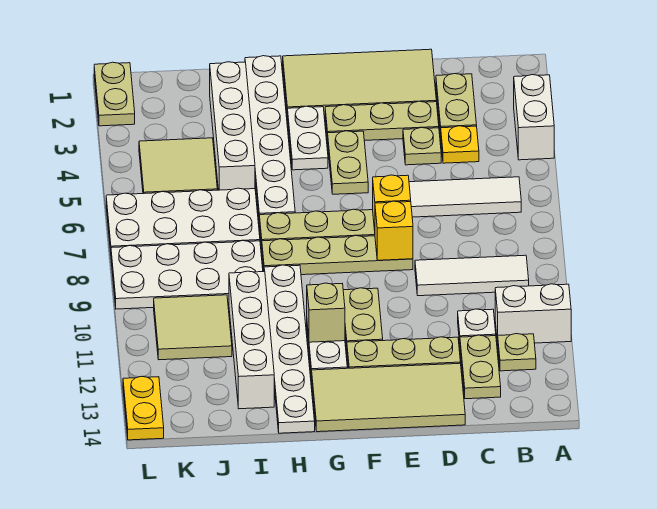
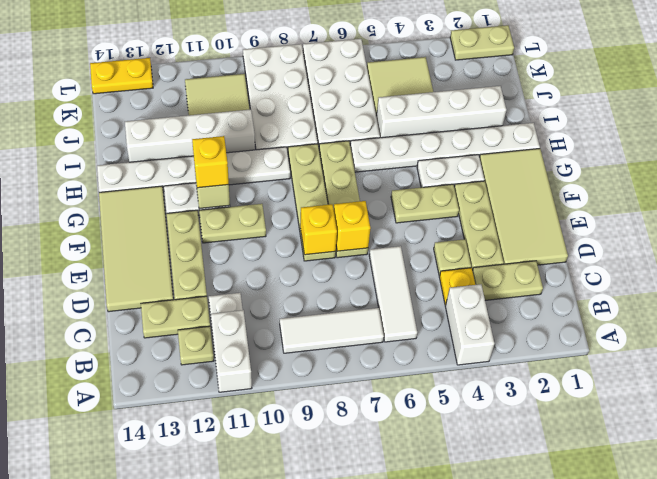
white brick A3:A4 level 1 -> white brick A4:B4 level 1
white tile B9:D9 level 1 -> white tile B7:B9 level 1
none -> yellow brick G11 level 3

